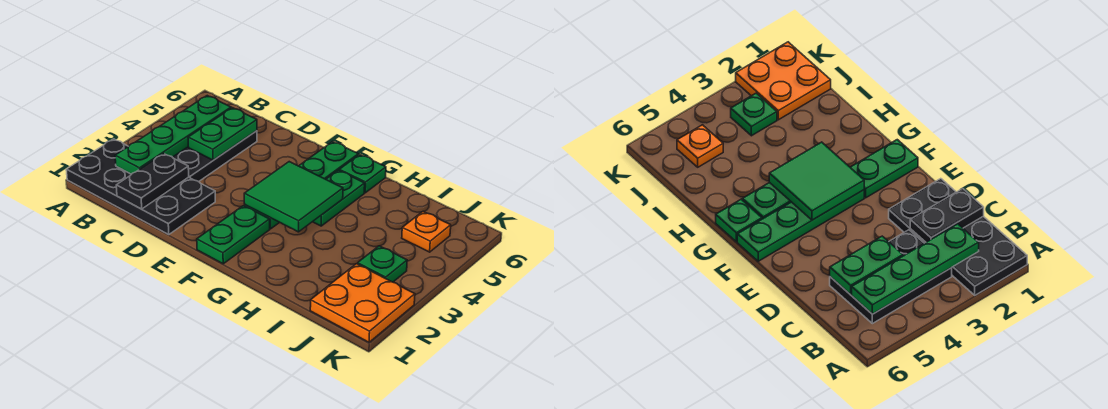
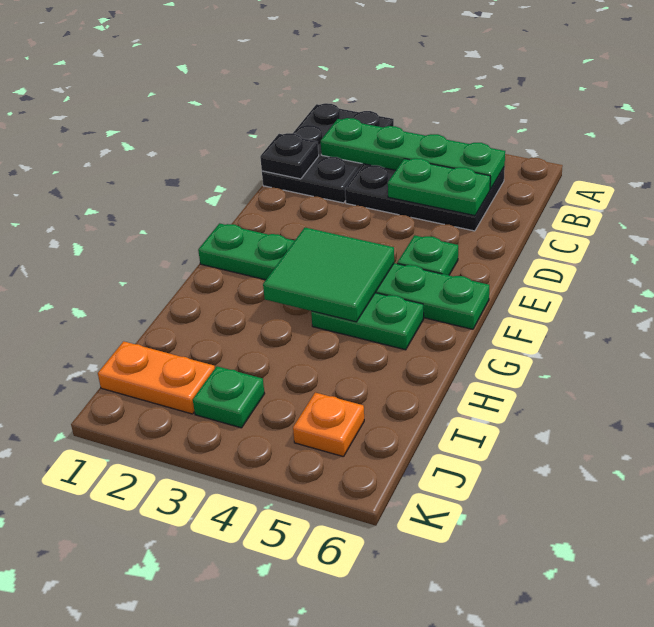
black plate A1:D2 level 1 -> black plate A1:C2 level 1
black plate C1:C2 level 2 -> black plate C1 level 2
green plate G6 level 1 -> green plate E5 level 1
orange plate J1:K2 level 1 -> orange plate J1:J2 level 1

